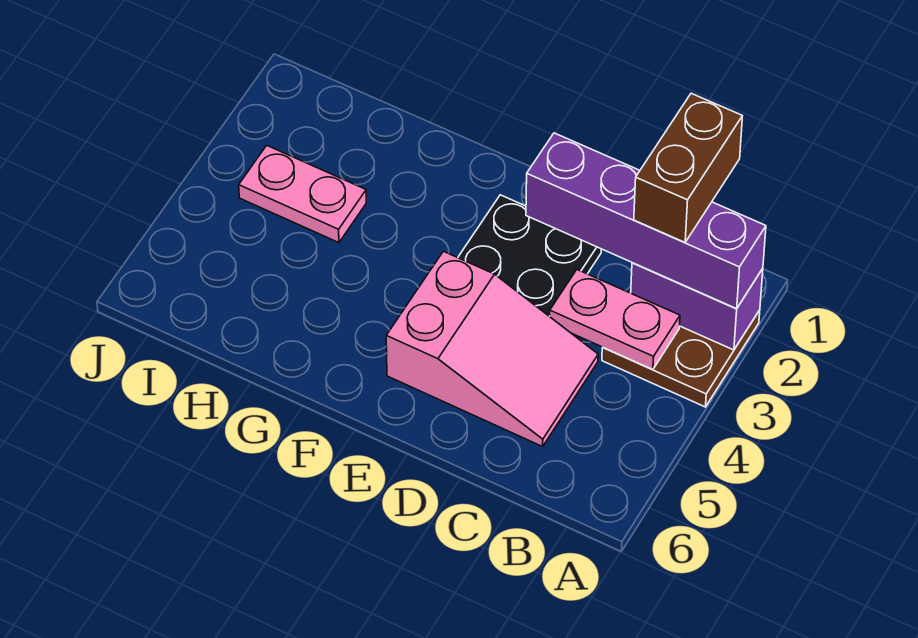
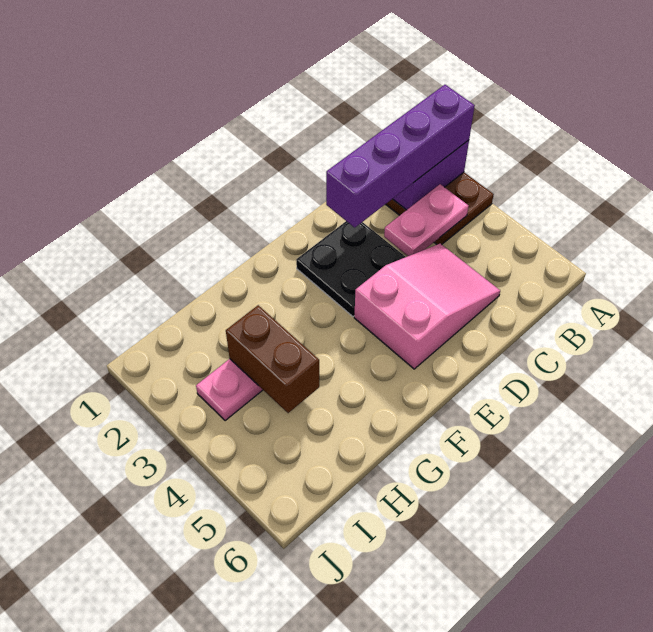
brown brick B1:B2 level 4 -> brown brick H3:H4 level 2

